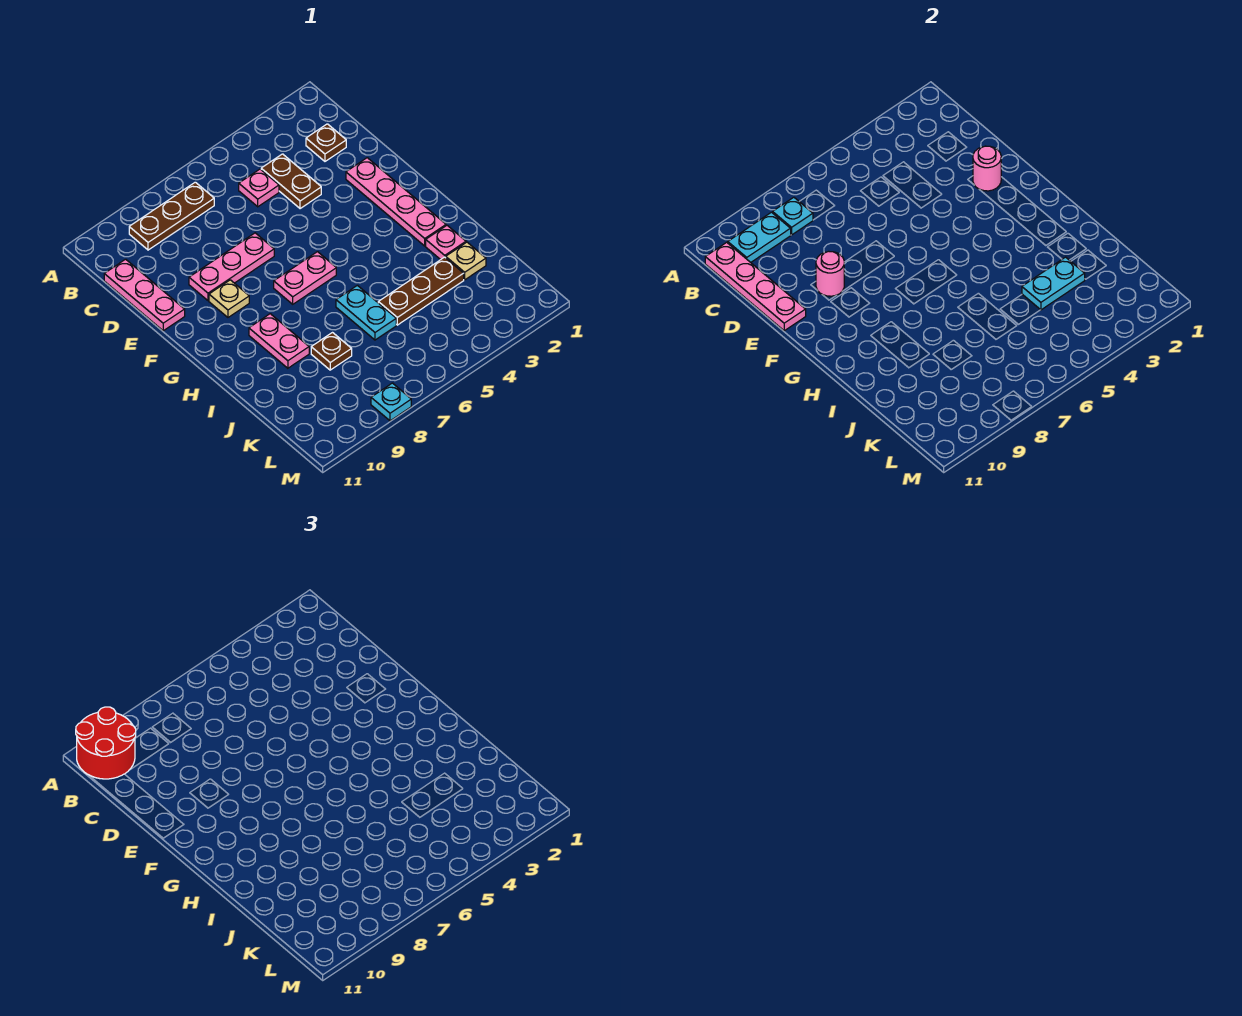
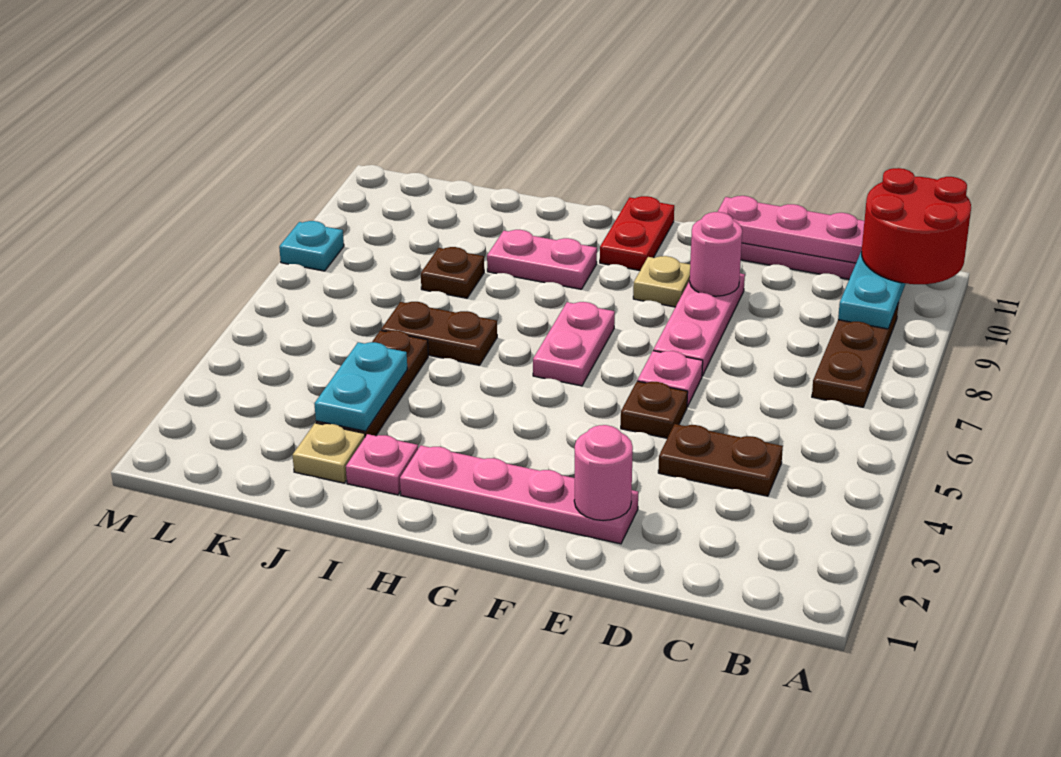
cyan plate B8 level 2 -> none
brown plate C2 level 1 -> brown plate E5 level 1
pink plate C5 level 1 -> pink plate E6 level 1
none -> red plate G10:G11 level 1
cyan plate I6:J6 level 1 -> brown plate I6:J6 level 1

